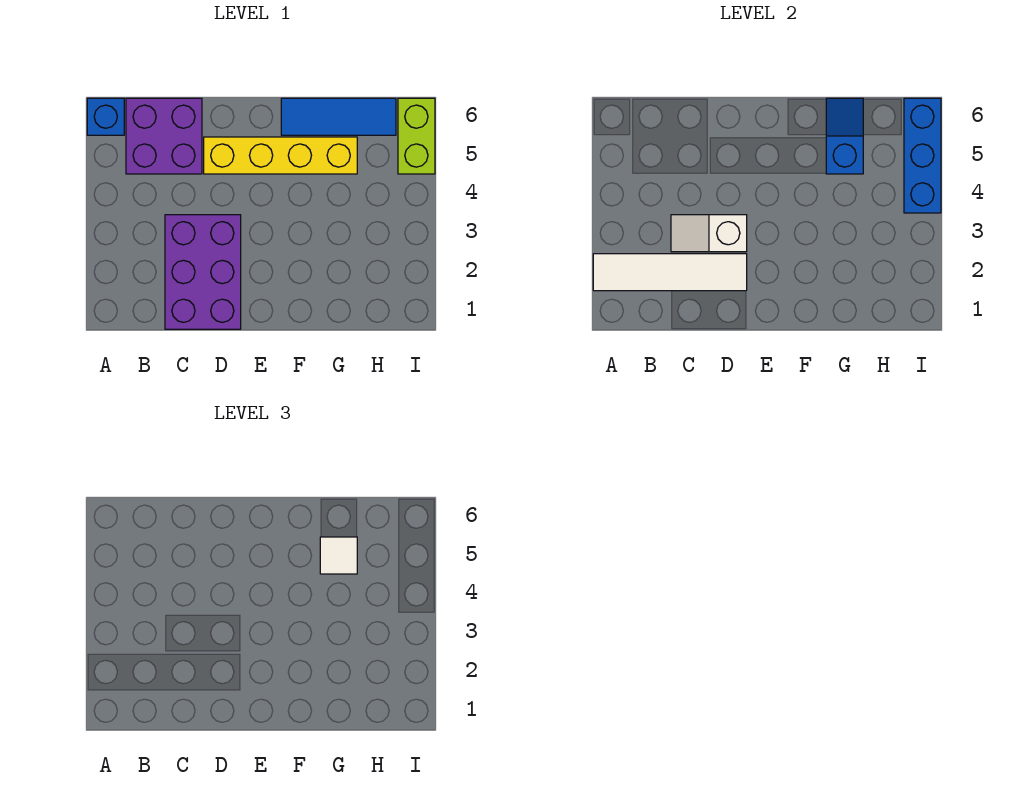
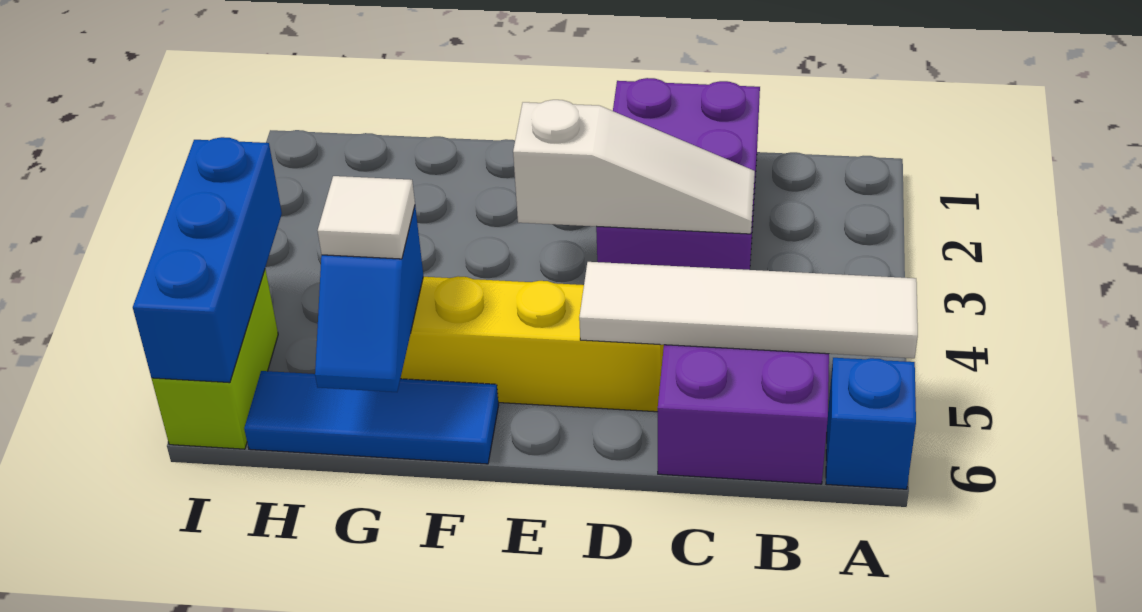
white tile A2:D2 level 2 -> white tile A5:D5 level 2
white slope C3:D3 level 2 top D -> white slope C3:E3 level 2 top E

